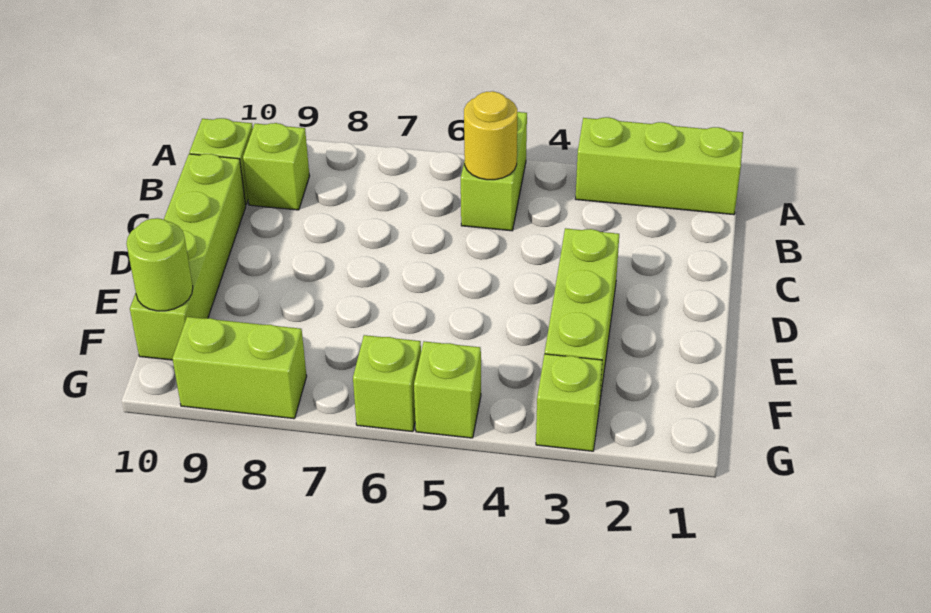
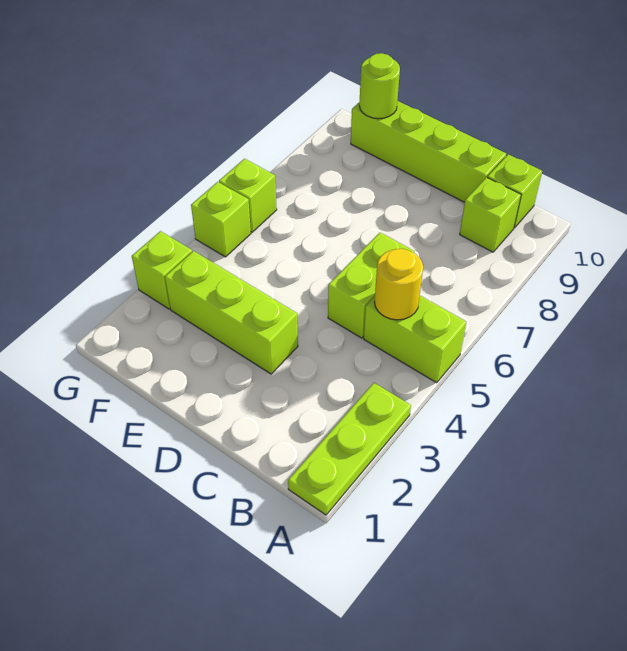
lime brick A1:A3 level 1 -> lime plate A1:A3 level 1
lime brick G8:G9 level 1 -> lime brick C5:C6 level 1

